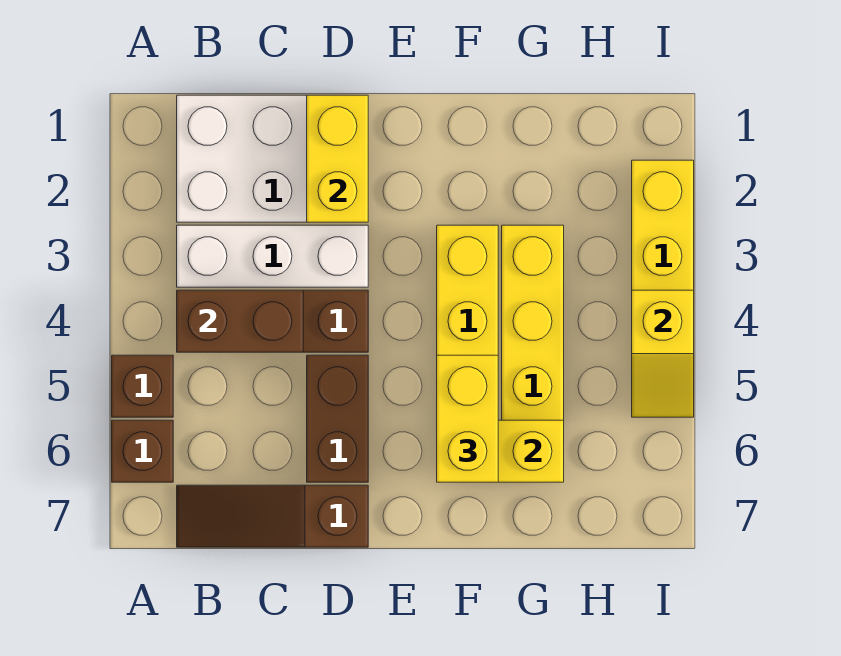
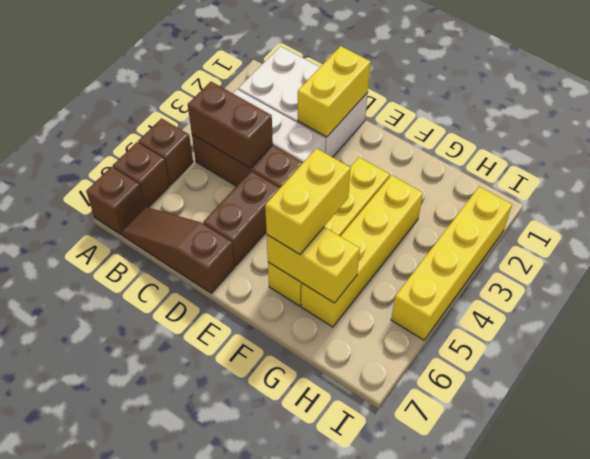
none -> brown brick A7 level 1
yellow slope I4:I5 level 2 top 4 -> none

